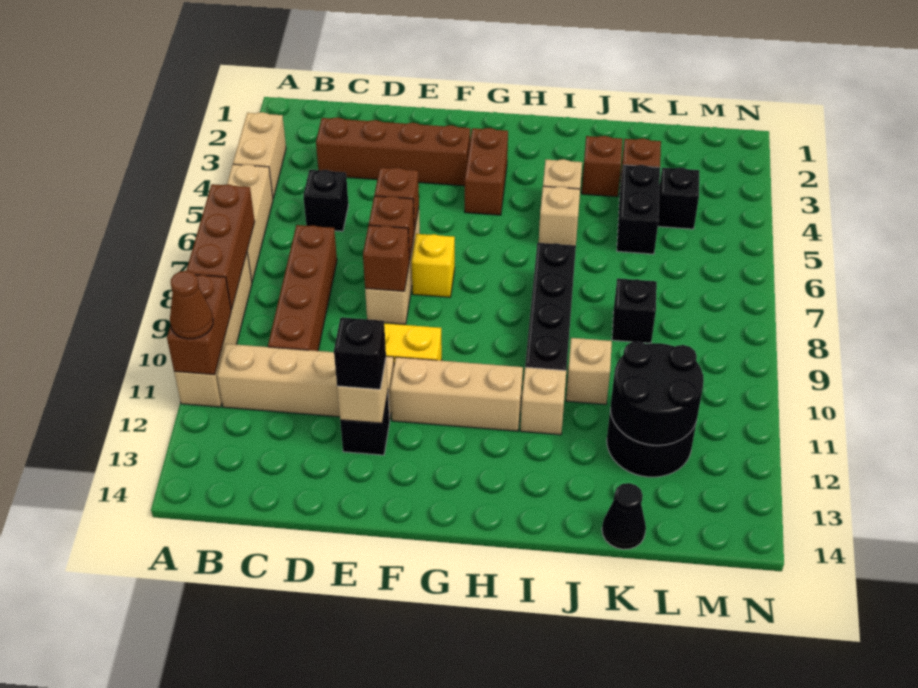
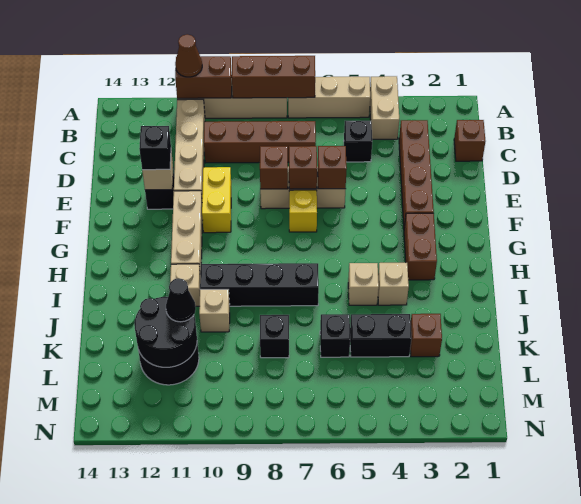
tan brick A3:A4 level 1 -> tan brick A4:B4 level 1
brown brick G3:G4 level 1 -> brown brick G3:H3 level 1
brown brick J3 level 1 -> brown brick C1 level 1
black cone K14 level 1 -> black cone K11 level 3
black brick L4 level 1 -> black brick K6 level 1

